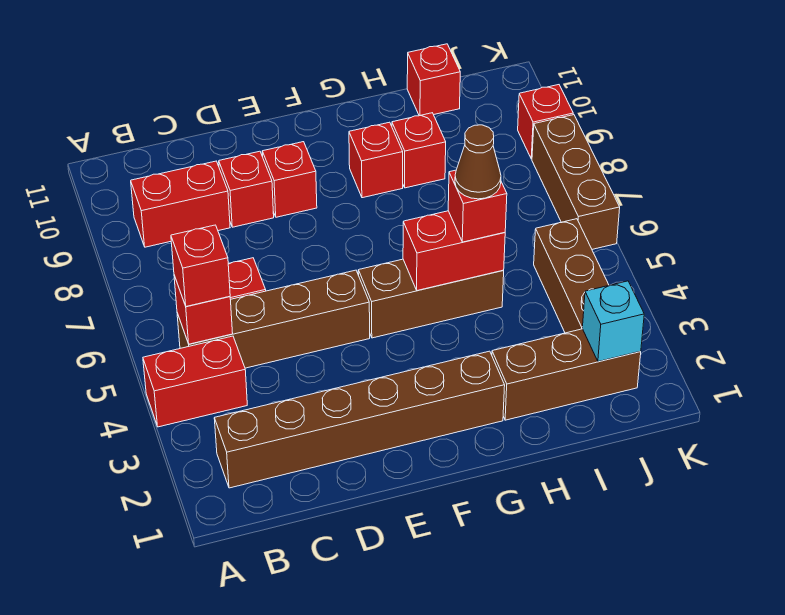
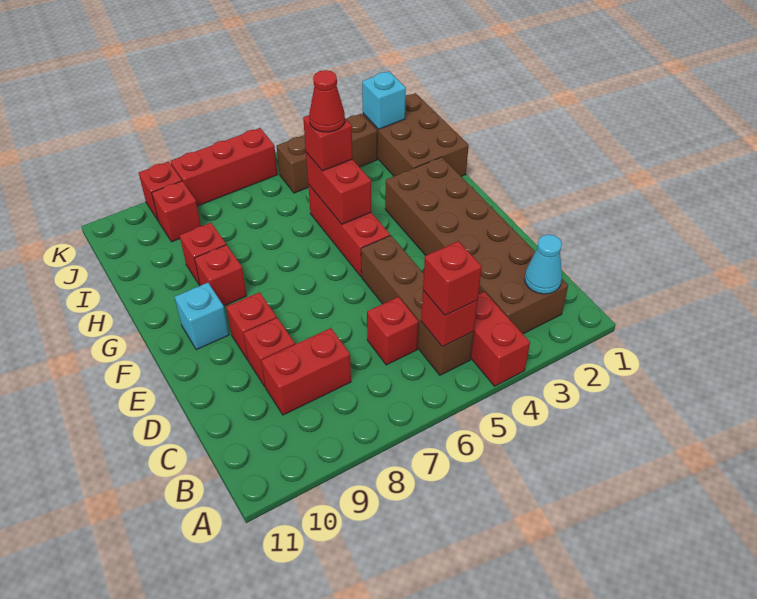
brown brick B2:G2 level 1 -> brown brick B2:G3 level 1
none -> cyan cone B2 level 2
red brick B9:C9 level 1 -> red brick C8:C9 level 1
brown brick F5:H5 level 1 -> red brick F5:H5 level 1
none -> cyan brick F10 level 1
brown brick H2:J2 level 1 -> brown brick H1:J2 level 1
brown cone H5 level 4 -> red cone H5 level 4
red brick I11 level 1 -> red brick J9 level 1
brown brick K6:K8 level 1 -> red brick K6:K8 level 1

